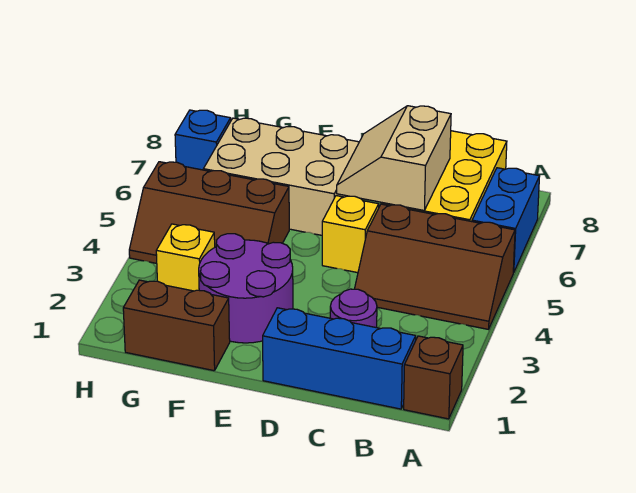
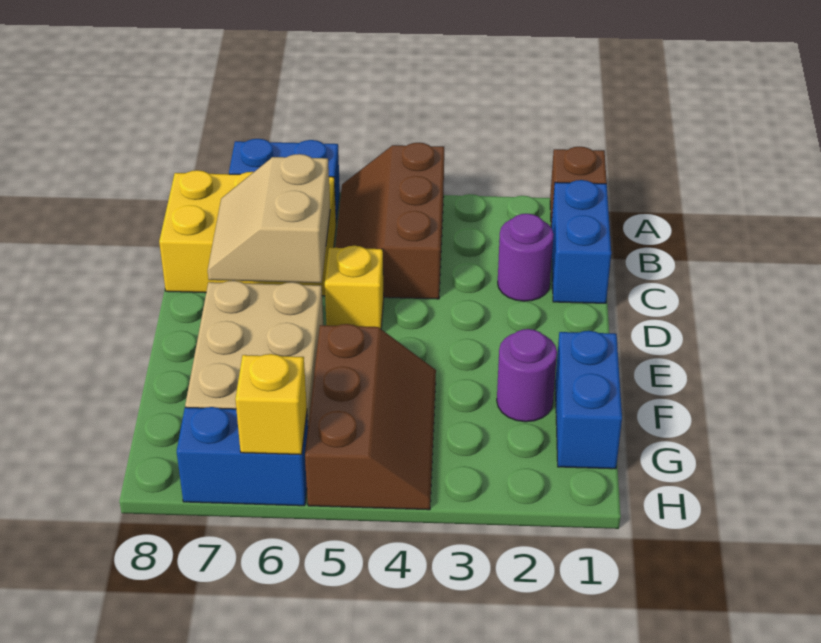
brown slope A4:C5 level 1 top 5 -> brown slope A4:C5 level 1 top 4
blue brick B1:D1 level 1 -> blue brick B1:C1 level 1
tan slope C6:D7 level 2 top C -> tan slope C6:D7 level 2 top 6
purple round brick E2:F3 level 1 -> purple round brick F2 level 1
brown brick F1:G1 level 1 -> blue brick F1:G1 level 1
yellow brick G3 level 1 -> yellow brick H6 level 2
blue brick H7 level 1 -> blue brick H6:H7 level 1

